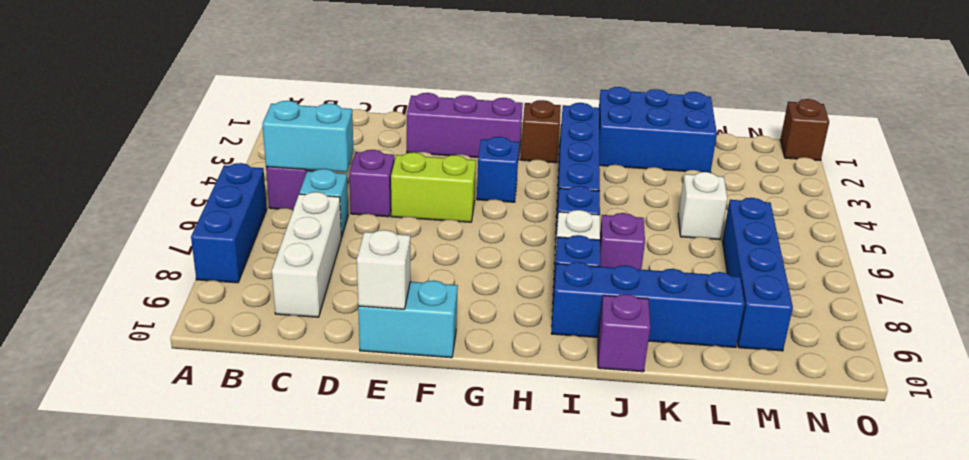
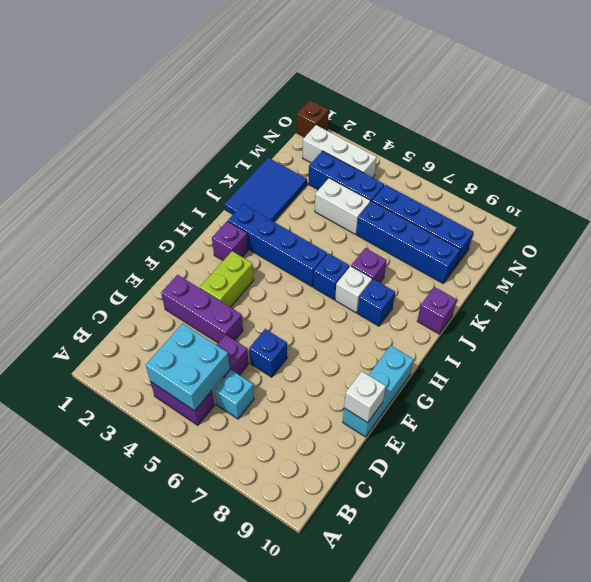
blue brick A6:A8 level 1 -> blue brick M3:M5 level 1
cyan brick B5:C5 level 2 -> cyan brick B4:C5 level 2
white brick C7:C9 level 1 -> white brick N2:N4 level 1
purple brick E2:G2 level 1 -> purple brick E2:E4 level 1
lime brick E5:F5 level 1 -> lime brick F3:G3 level 1
cyan brick E10:F10 level 1 -> cyan brick E10:G10 level 1
blue brick G4 level 1 -> blue brick E6 level 1
brown brick H2 level 1 -> purple brick H2 level 1
blue brick I9:L9 level 1 -> blue brick L6:L9 level 1
blue brick J1:L2 level 1 -> blue tile J1:L2 level 1
white brick L5 level 1 -> white brick L4:L5 level 1

